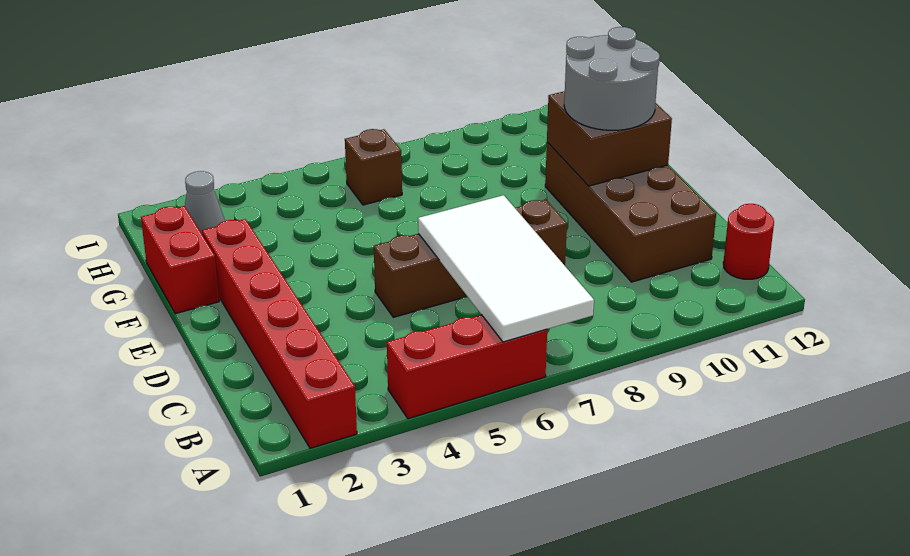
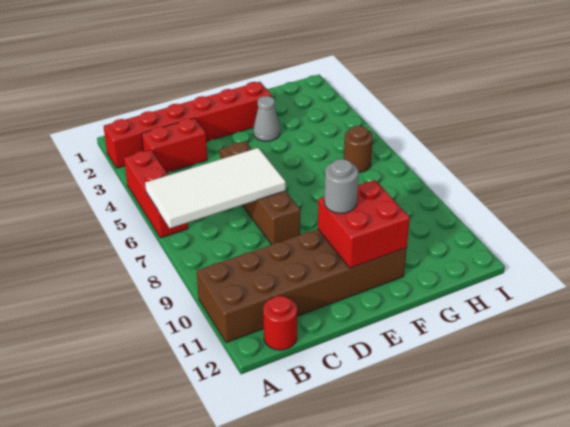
brown brick C10:F11 level 1 -> brown brick A10:F11 level 1
brown brick E10:F11 level 2 -> red brick E10:F11 level 2
grey round brick E10:F11 level 3 -> grey round brick E10 level 3
red brick F1:G1 level 1 -> red brick B3:C3 level 1
grey cone H2 level 1 -> grey cone F3 level 1
brown brick H6 level 1 -> brown round brick H6 level 1

